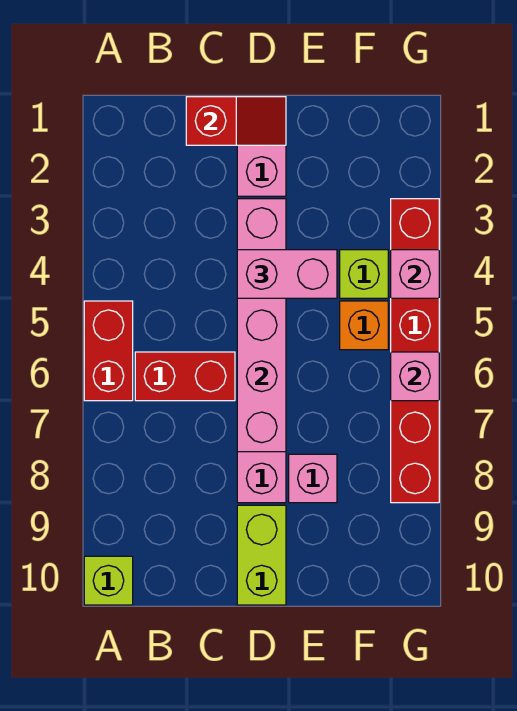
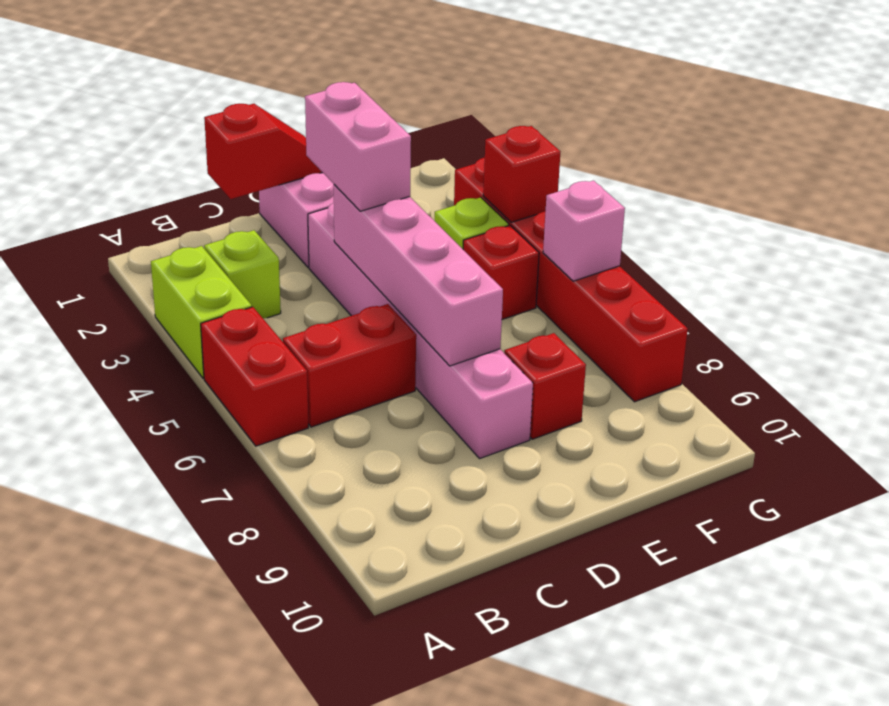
lime brick A10 level 1 -> lime brick B3 level 1
pink brick D4:E4 level 3 -> pink brick D3:D4 level 3
lime brick D9:D10 level 1 -> lime brick A3:A4 level 1
pink brick E8 level 1 -> red brick E8 level 1
orange brick F5 level 1 -> red brick F5 level 1
pink brick G4 level 2 -> red brick G4 level 2

